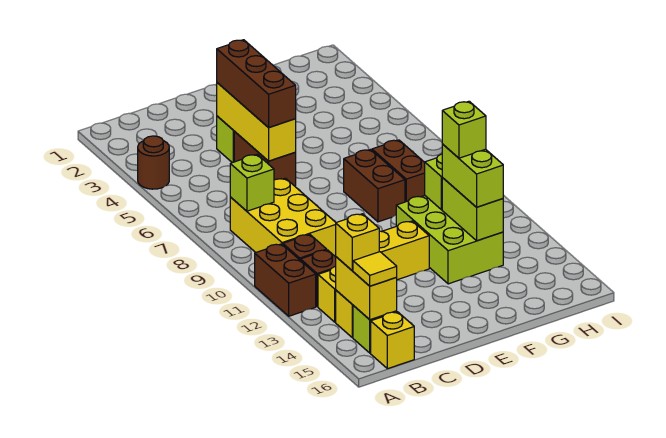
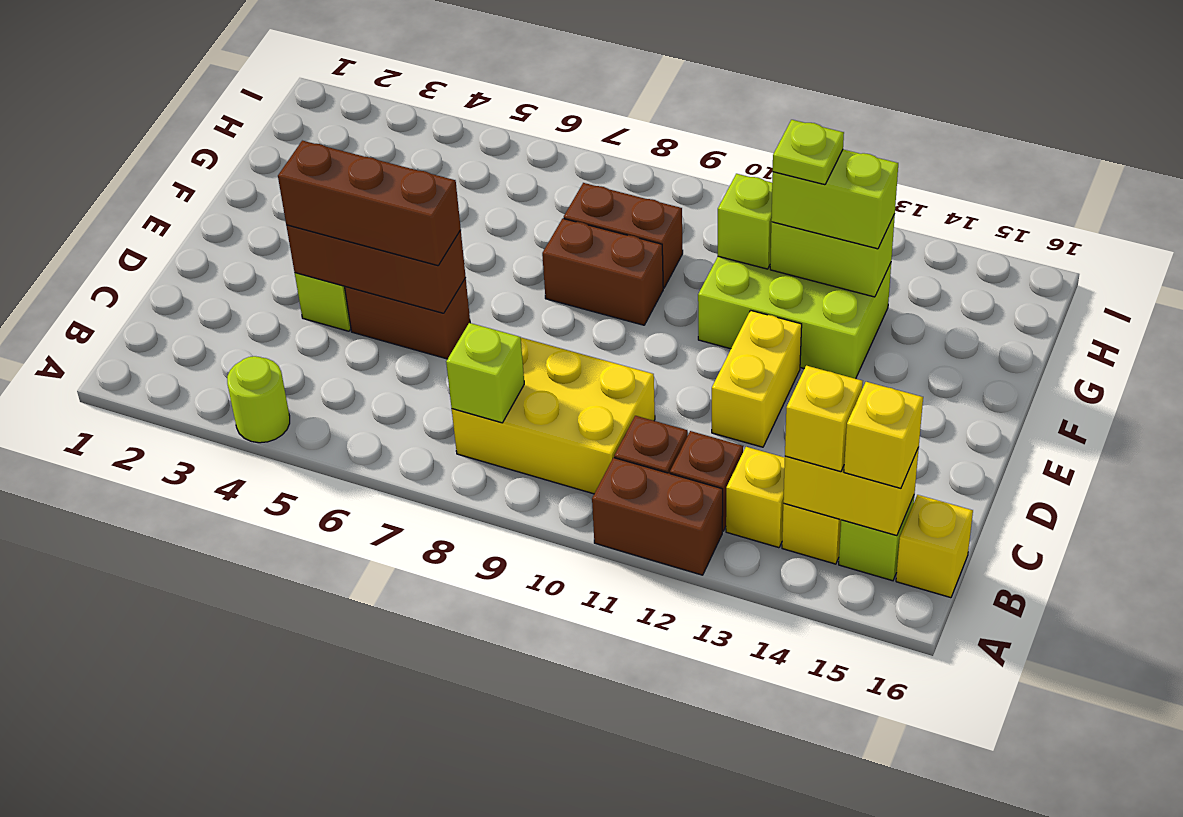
brown round brick A4 level 1 -> lime round brick A4 level 1
yellow tile B15 level 3 -> yellow brick B15 level 3
yellow brick D4:D6 level 2 -> brown brick D4:D6 level 2
lime brick G12 level 4 -> lime plate G12 level 4

